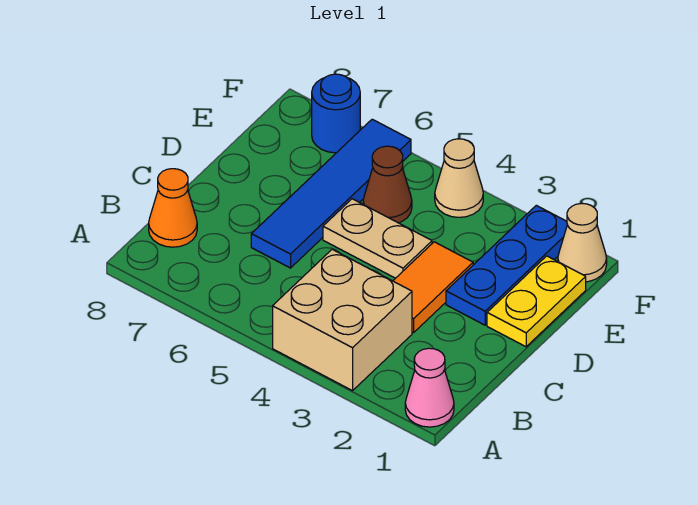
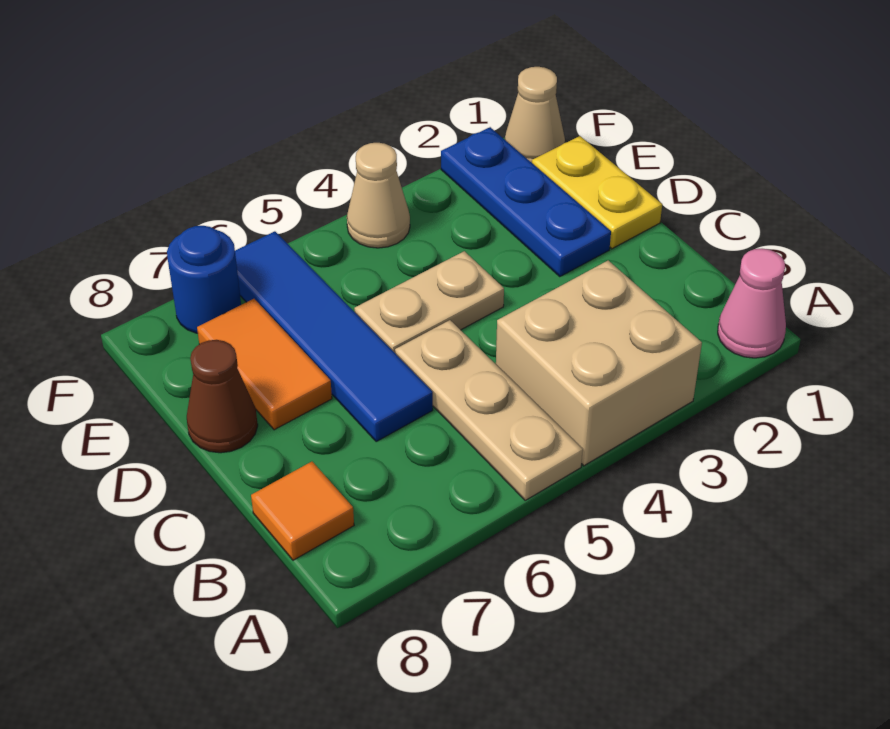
none -> tan plate A5:C5 level 1
orange cone B8 level 1 -> orange tile B8 level 1
orange tile C3:D3 level 1 -> orange tile D7:E7 level 1
brown cone E5 level 1 -> brown cone D8 level 1

